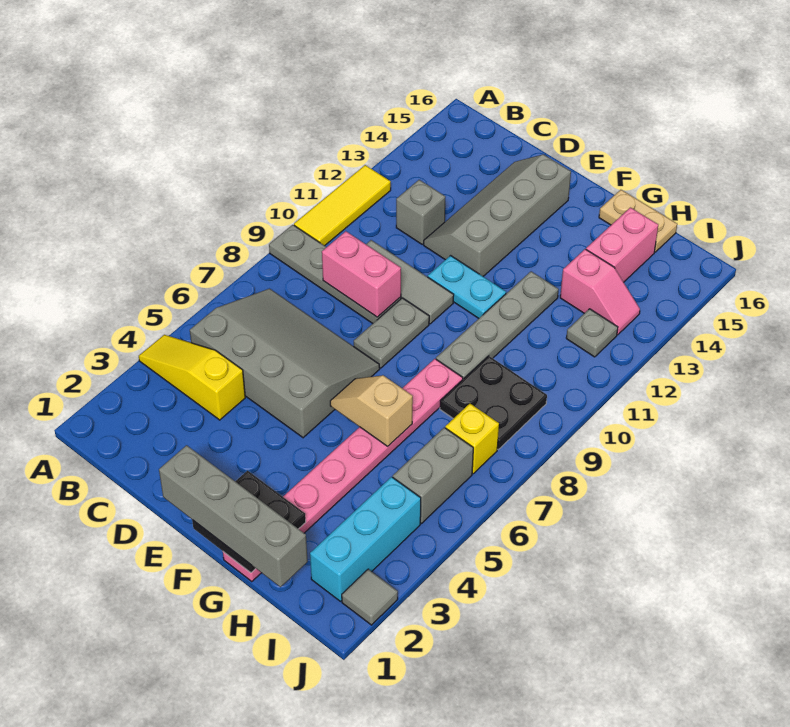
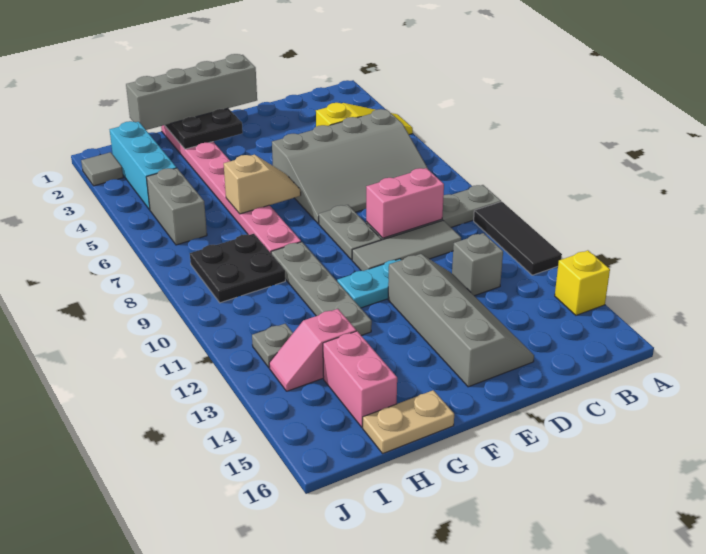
yellow tile A10:A12 level 1 -> black tile A10:A12 level 1
yellow brick I7 level 1 -> yellow brick A14 level 1

